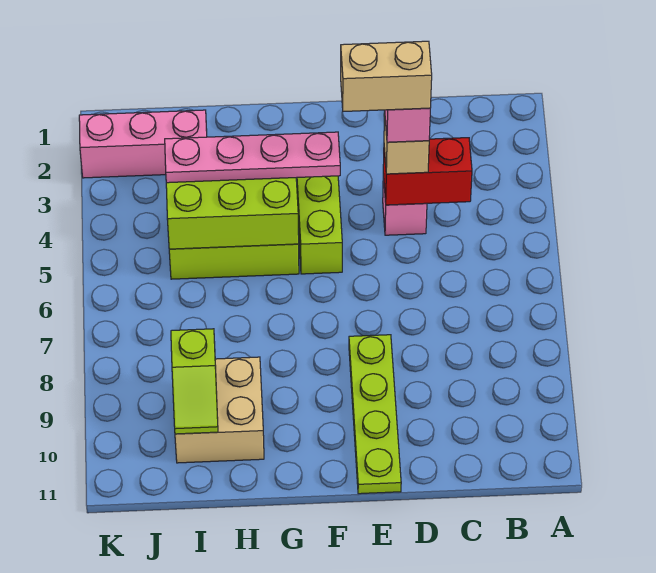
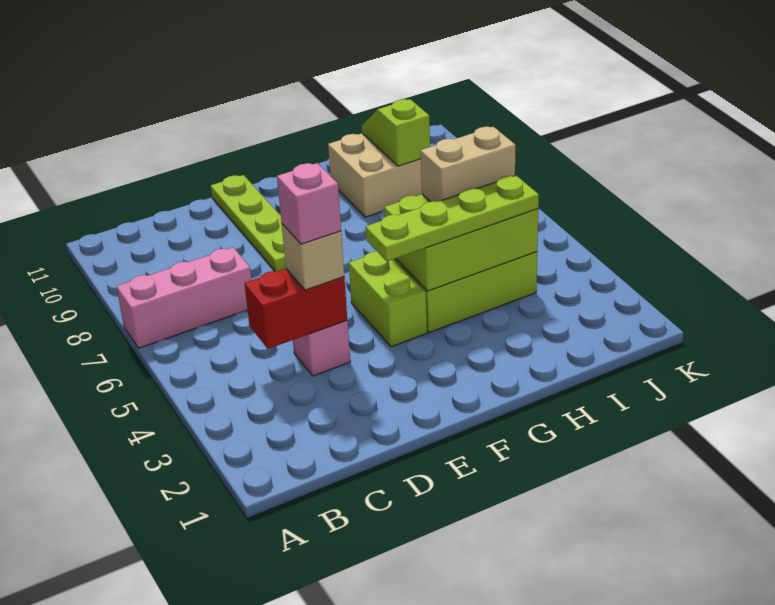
tan brick D4:E4 level 5 -> tan brick H5:I5 level 3
pink plate F4:I4 level 3 -> lime plate F4:I4 level 3
pink brick I2:K2 level 1 -> pink brick A7:C7 level 1

